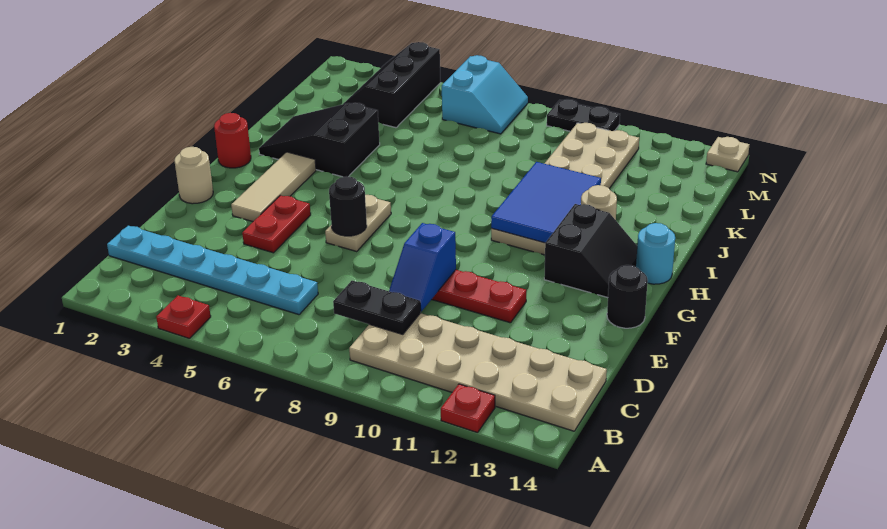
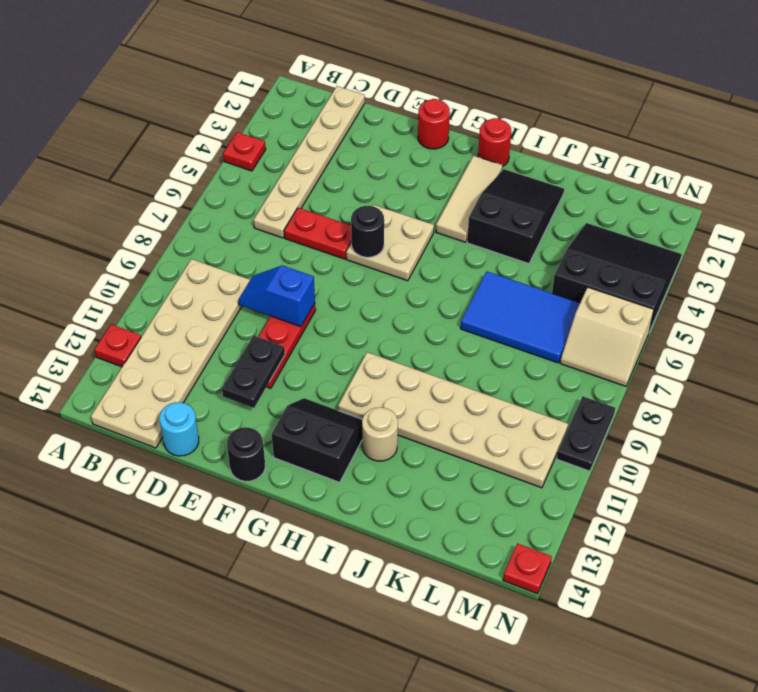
cyan plate C1:C6 level 1 -> tan plate C1:C6 level 1
black plate C8:C9 level 2 -> black plate E11:E12 level 2
red plate E4:F4 level 1 -> red plate D6:E6 level 1
tan round brick F1 level 1 -> red round brick F1 level 1
tan tile F3:H3 level 1 -> tan tile H2:H4 level 1
tan plate F6:G6 level 1 -> tan plate F5:G6 level 1
black slope G12:H13 level 1 top 12 -> black slope G12:H13 level 1 top 13
blue tile H10:J11 level 2 -> blue tile J6:L7 level 1
cyan round brick H14 level 1 -> cyan round brick D14 level 1
black slope L3:N4 level 1 top 4 -> black slope L3:N5 level 1 top 5
cyan slope M6:N7 level 1 top 6 -> tan slope M6:N7 level 1 top 6
tan plate N14 level 1 -> red plate N14 level 1

